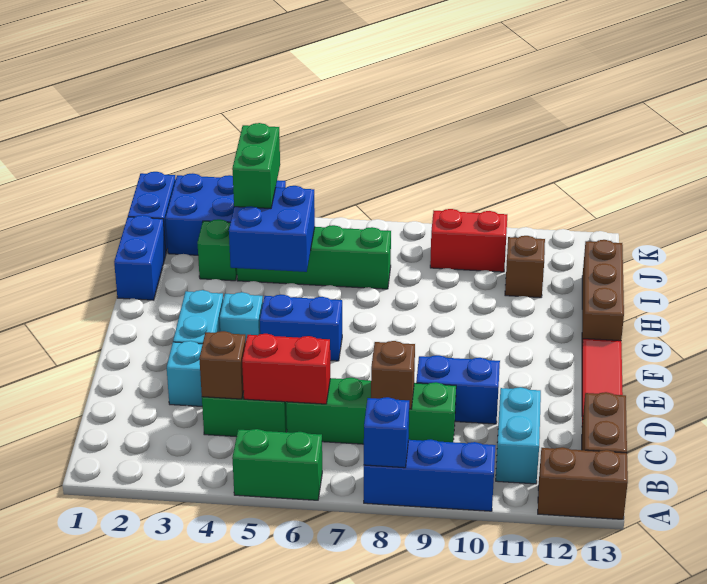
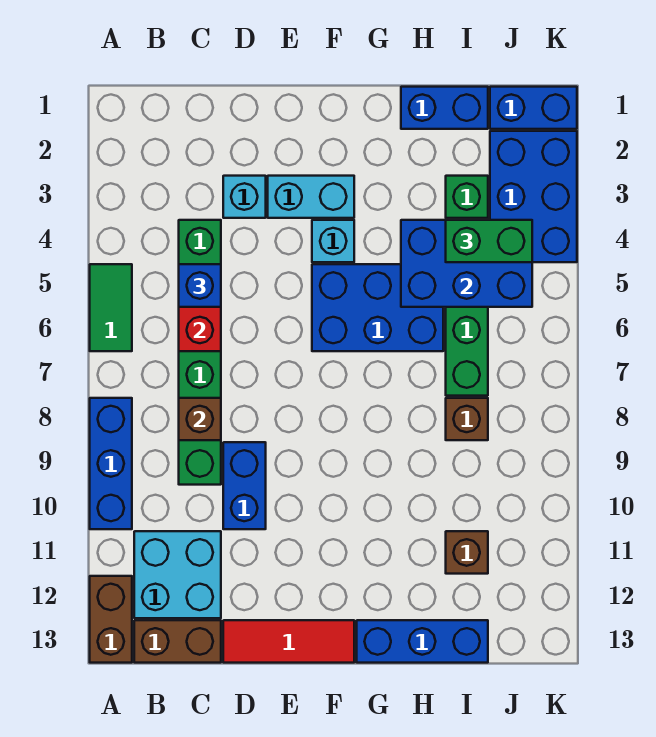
green brick A5:A6 level 1 -> green tile A5:A6 level 1
blue brick A8 level 2 -> blue brick C5 level 3
cyan brick B11:C11 level 1 -> cyan brick B11:C12 level 1
brown brick C4 level 2 -> brown brick I8 level 1
blue brick F5:F6 level 1 -> blue brick F5:H6 level 1
brown brick G13:I13 level 1 -> blue brick G13:I13 level 1
blue brick H4:I5 level 2 -> blue brick H4:J5 level 2
red brick J9:J10 level 1 -> none

